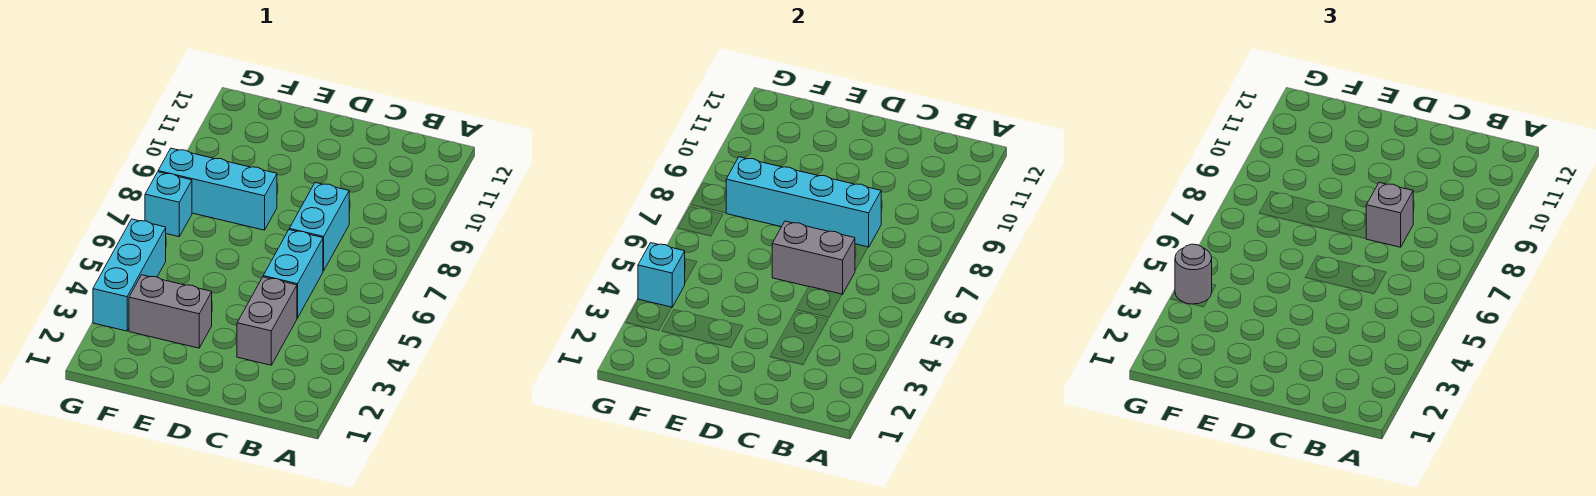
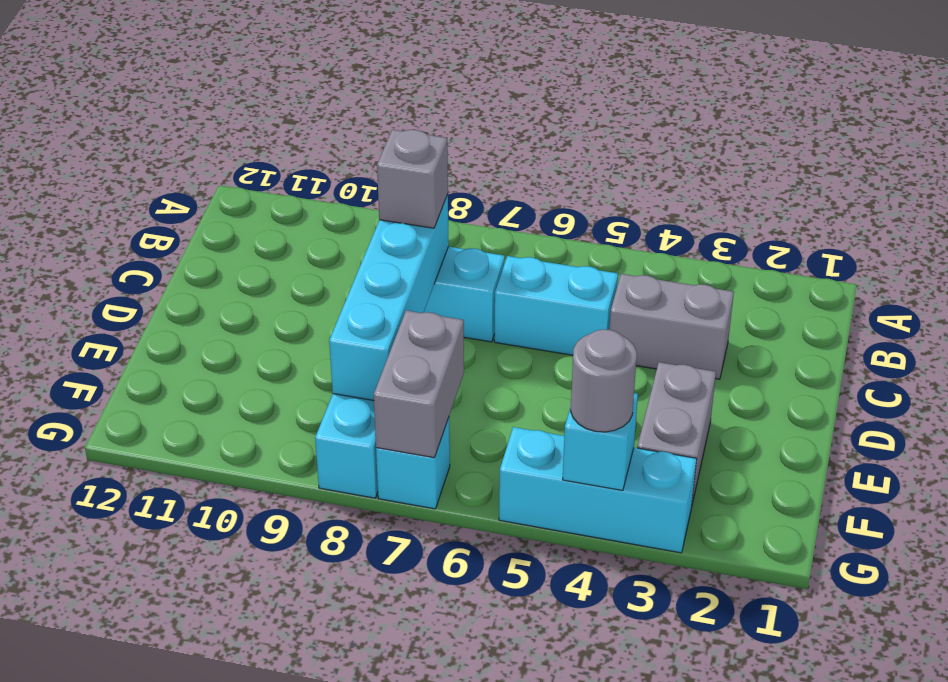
grey brick C6:D6 level 2 -> grey brick F7:G7 level 2

